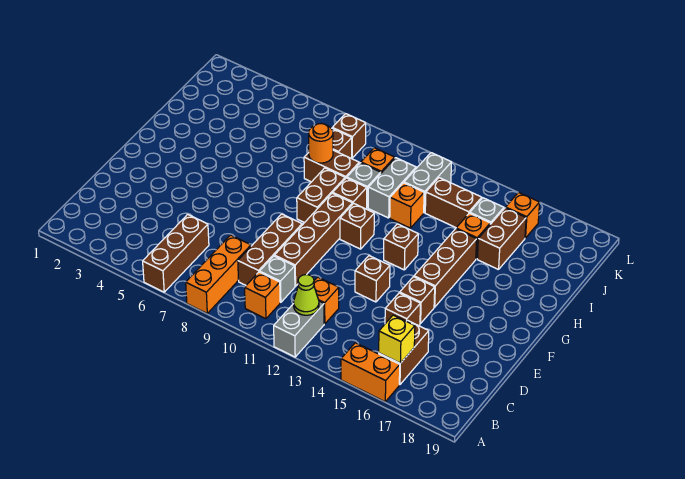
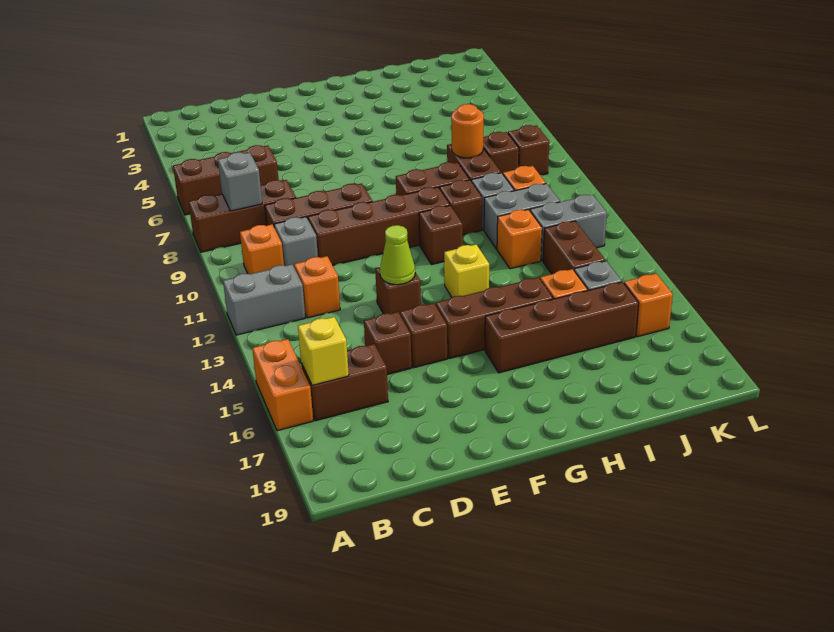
orange brick A8:C8 level 1 -> brown brick A8:C8 level 1
none -> grey brick B8 level 2
lime cone B12 level 2 -> lime cone E13 level 2
brown brick G13 level 1 -> yellow brick G13 level 1
brown brick I16:J16 level 1 -> brown brick G16:J16 level 1

